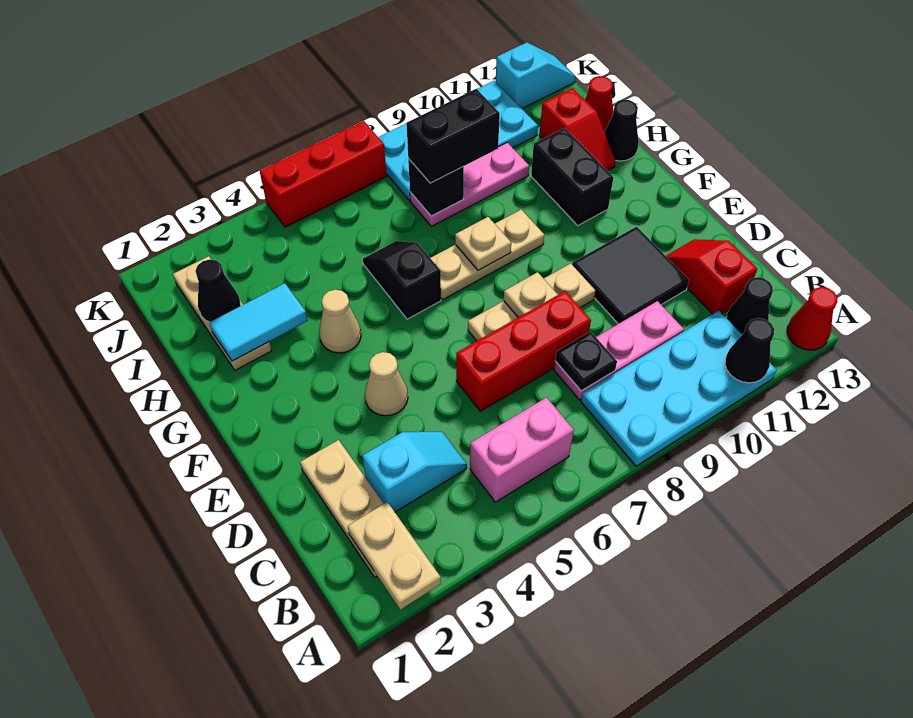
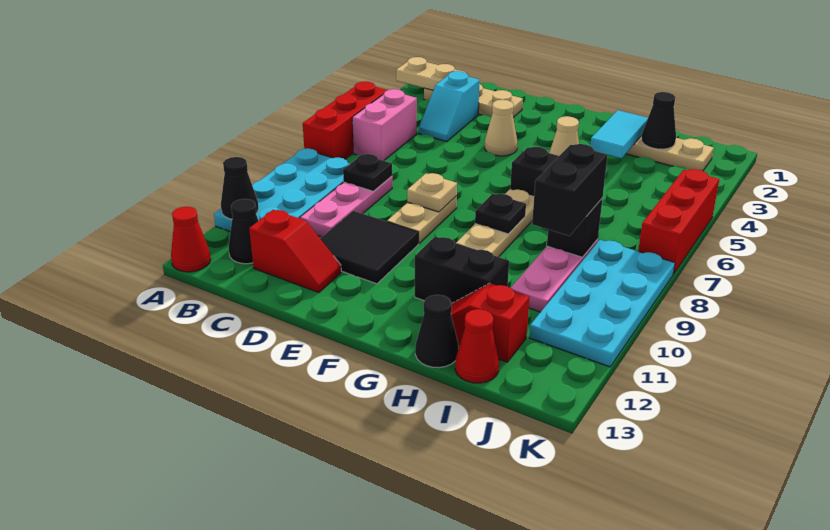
red brick D6:D8 level 1 -> red brick A5:A7 level 1
tan plate E7:E9 level 1 -> tan plate E8:E9 level 1
tan plate G8 level 2 -> black plate G8 level 2
cyan slope K12:K13 level 1 top 12 -> none

